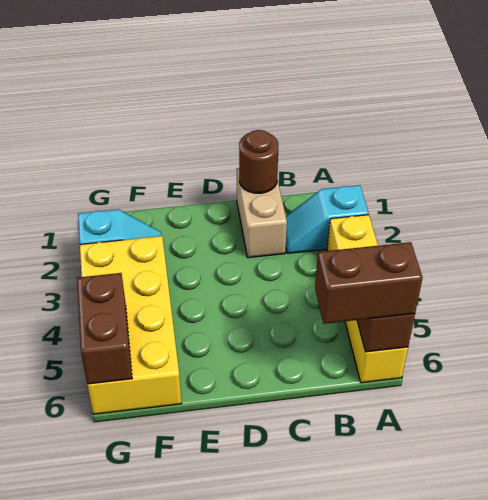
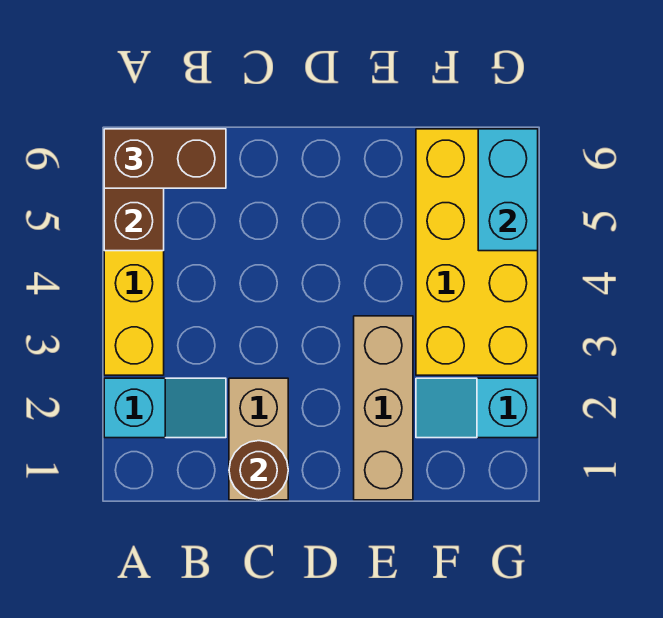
none -> tan brick E1:E3 level 1
brown brick G5:G6 level 2 -> cyan brick G5:G6 level 2

